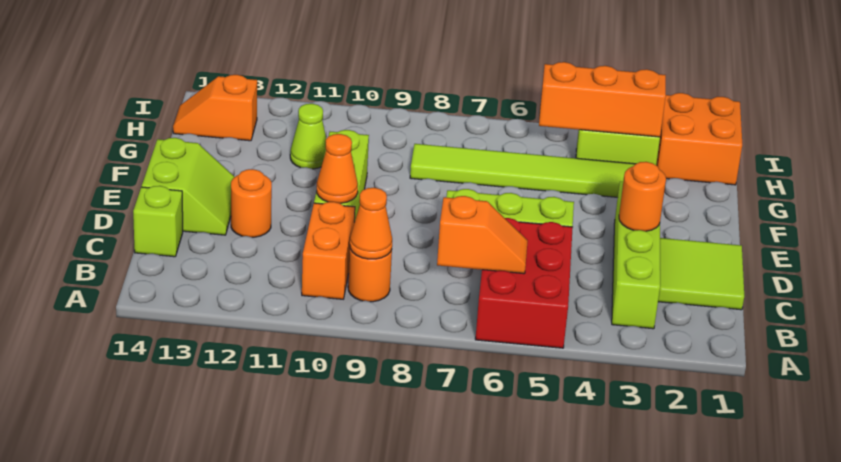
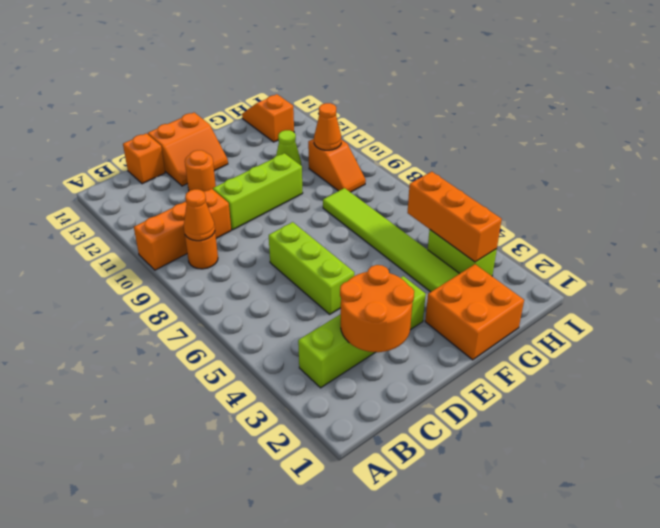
red brick A5:C6 level 1 -> none
orange slope B6:B7 level 2 top 7 -> orange slope H9:H10 level 1 top 10
orange brick B10:C10 level 1 -> orange brick A10:C10 level 1
lime tile C1:D2 level 1 -> none
lime brick C14 level 1 -> orange brick C14 level 1
orange round brick D3 level 2 -> orange round brick C2:D3 level 2
orange cone D10 level 2 -> orange cone H10 level 2
lime slope D13:E14 level 1 top 14 -> orange slope D13:E14 level 1 top 14
orange brick H1:I2 level 1 -> orange brick F1:G2 level 1

